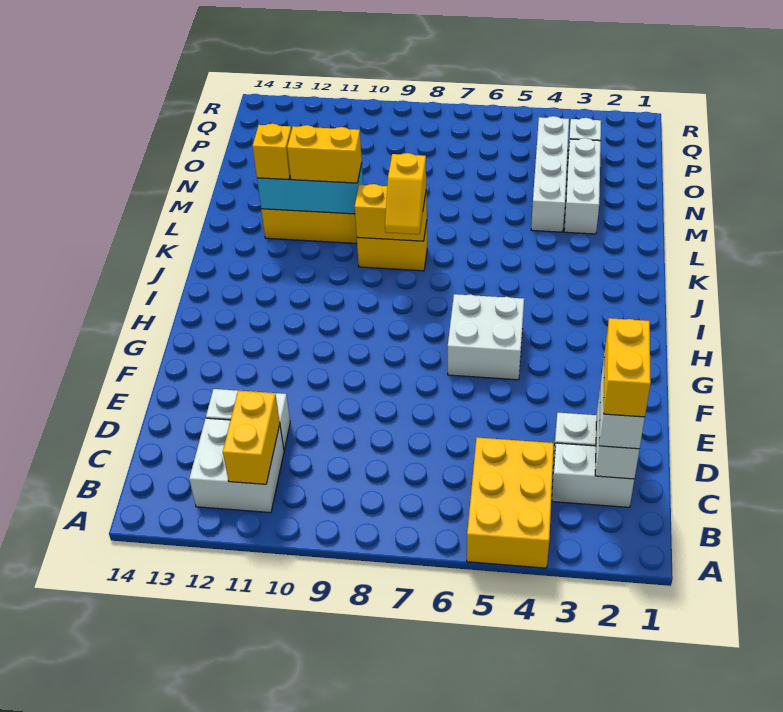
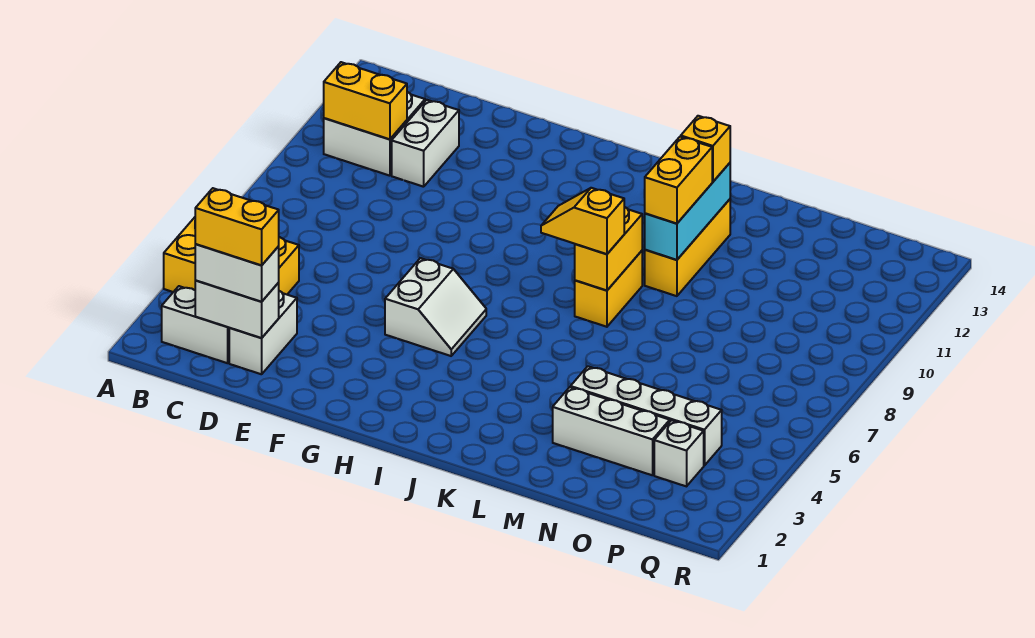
white brick C2:C3 level 1 -> white brick B2:C2 level 1
white brick G5:H6 level 1 -> white slope G5:H6 level 1 top G

